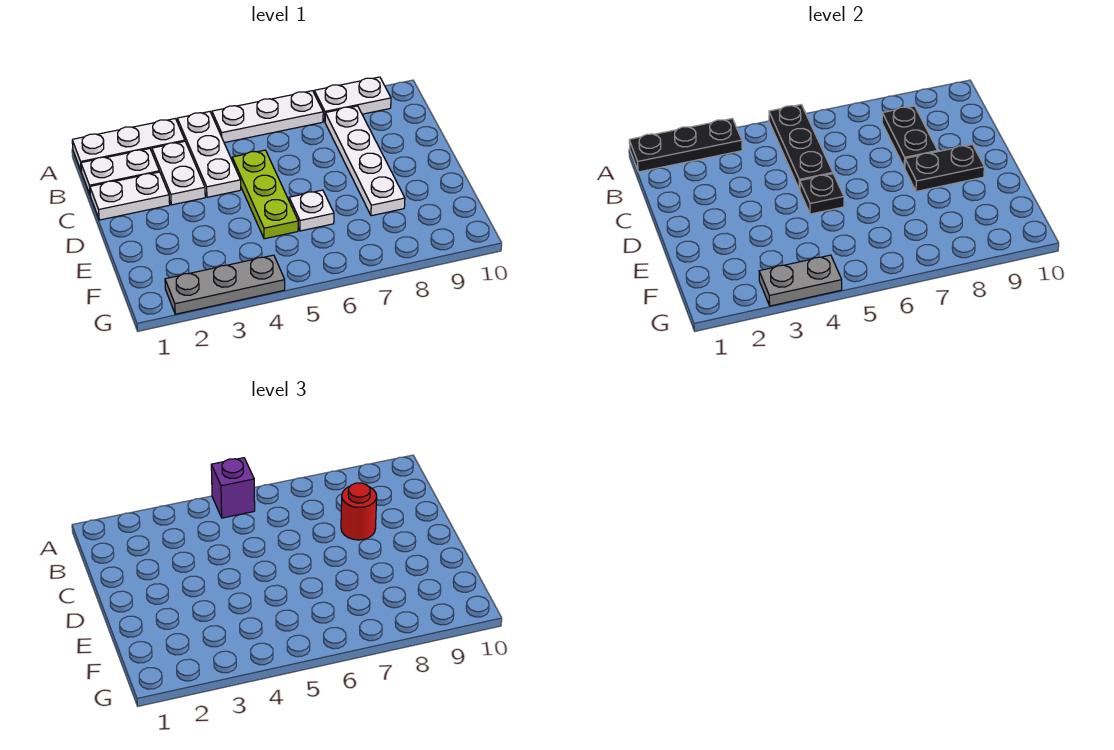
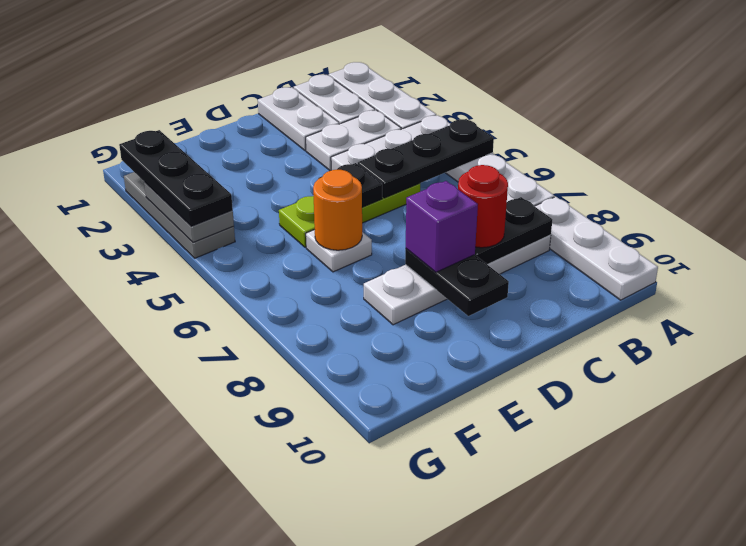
black plate A1:A3 level 2 -> black plate G2:G4 level 3
purple brick A5 level 3 -> purple brick D8 level 3
white plate A8:A9 level 1 -> white plate A8:A10 level 1
none -> orange round brick E6 level 2

